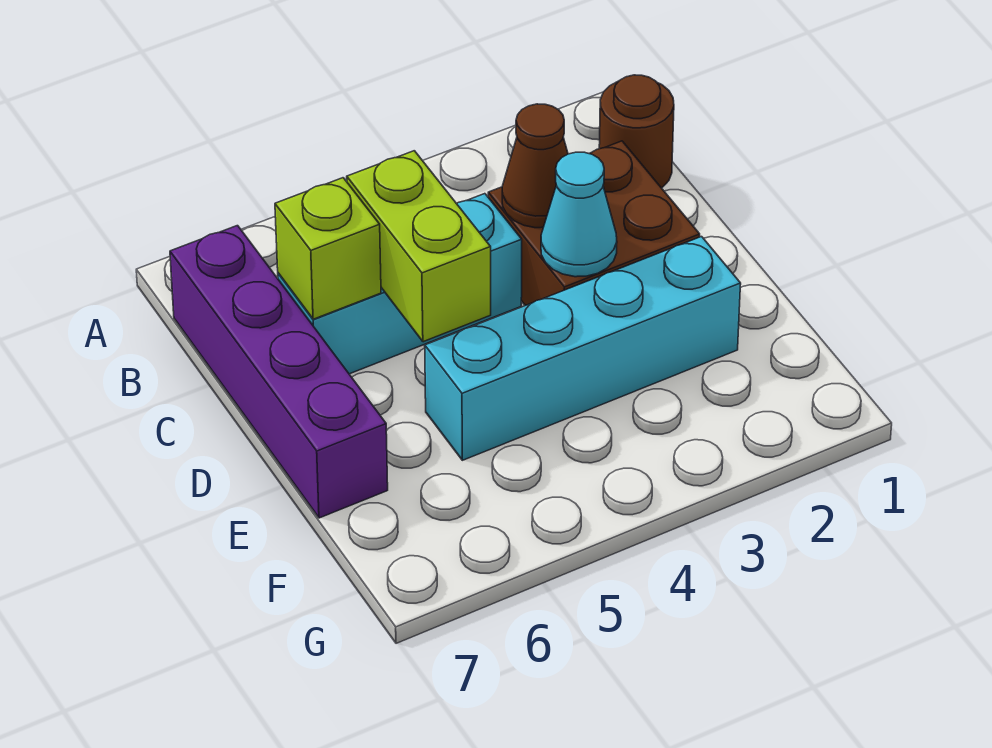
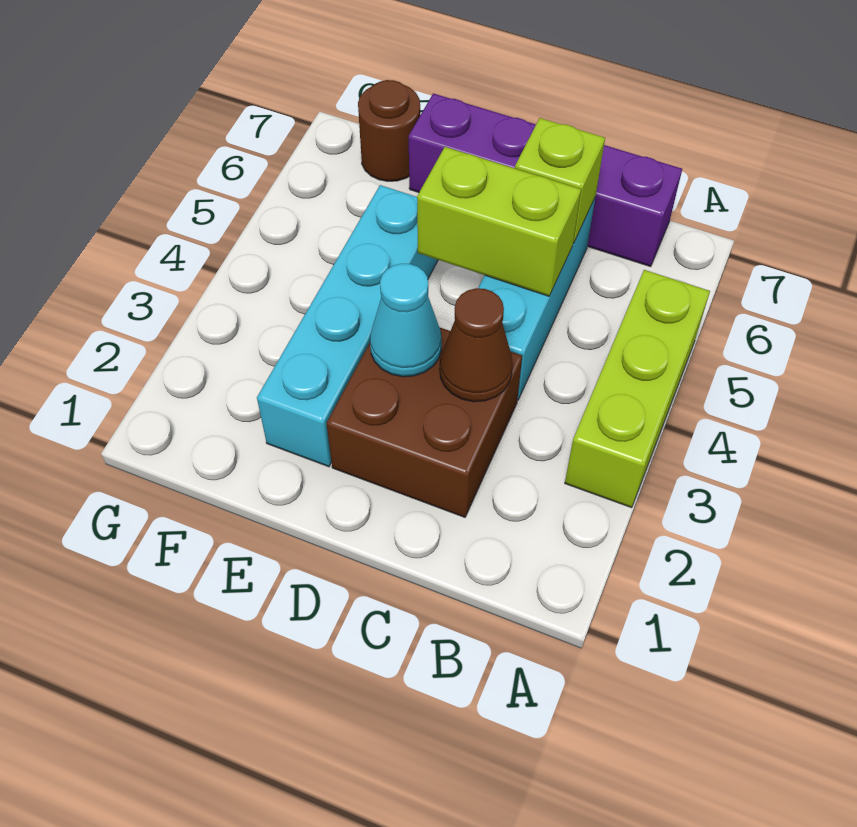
none -> lime brick A3:A5 level 1
brown round brick B1 level 1 -> brown round brick F7 level 1

